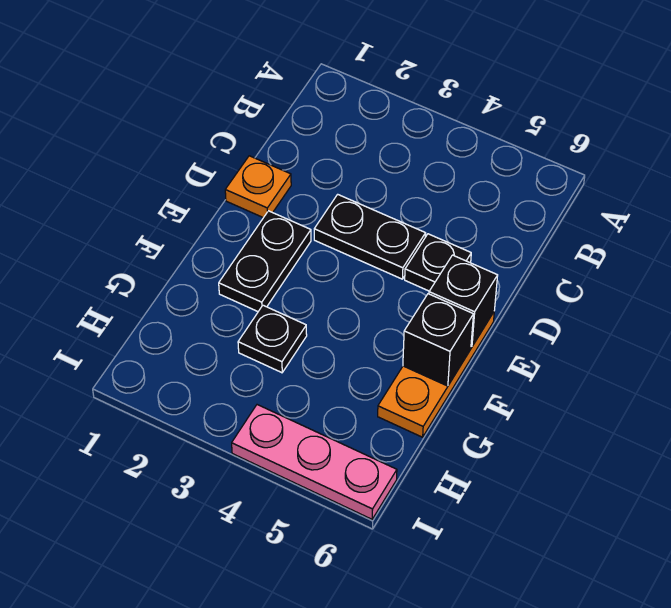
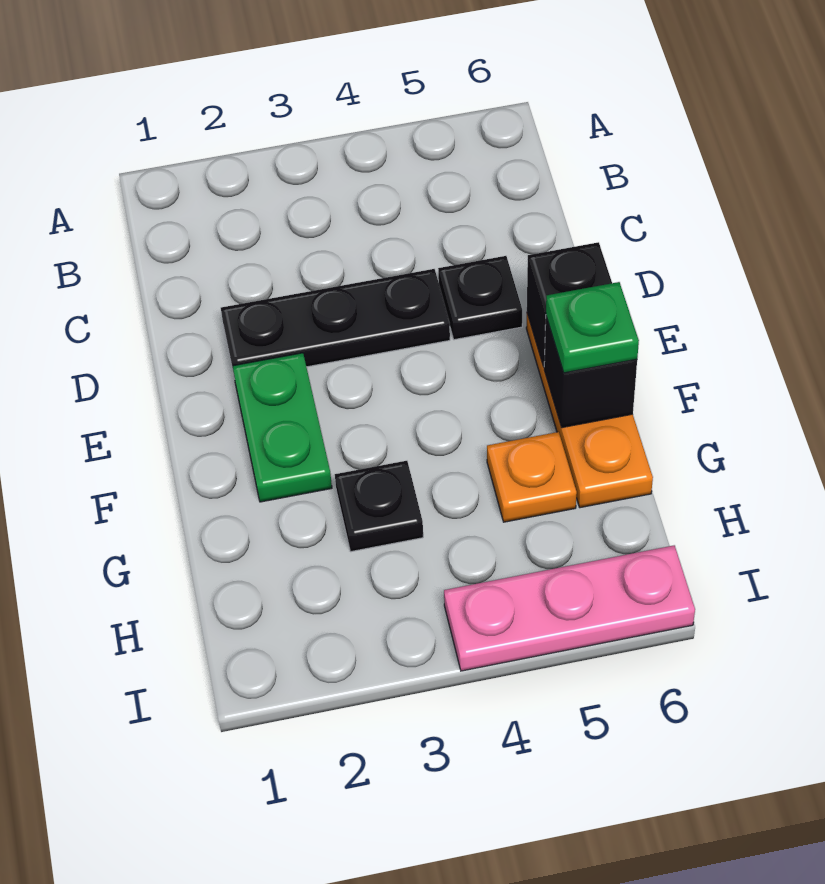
orange plate D1 level 1 -> orange plate G5 level 1
black plate D3:D4 level 1 -> black plate D2:D4 level 1
black plate E2:F2 level 1 -> green plate E2:F2 level 1
none -> green plate F6 level 3

